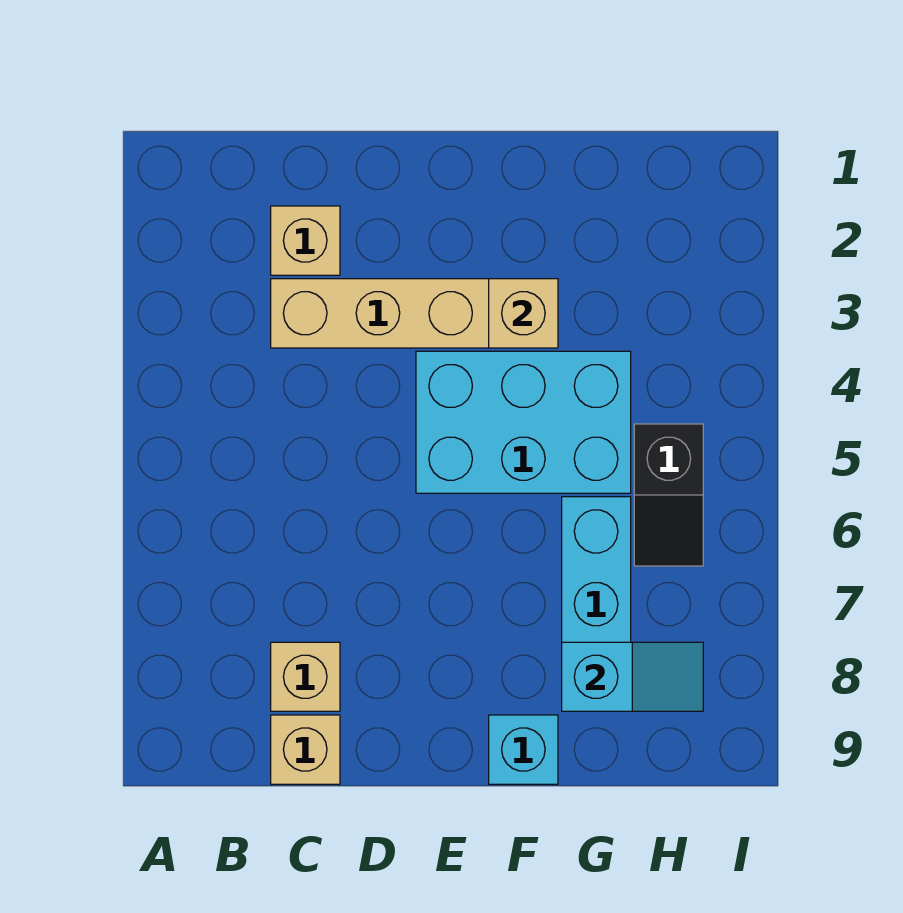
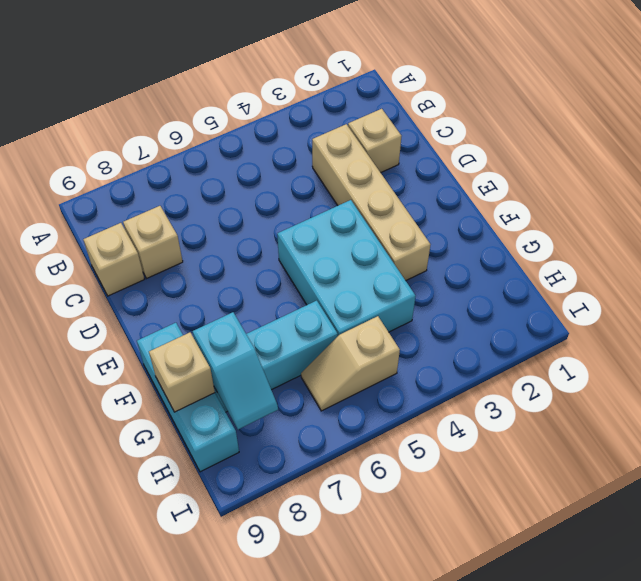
tan brick F3 level 2 -> tan brick G9 level 2
cyan brick F9 level 1 -> cyan brick F9:H9 level 1
black slope H5:H6 level 1 top 5 -> tan slope H5:H6 level 1 top 5

